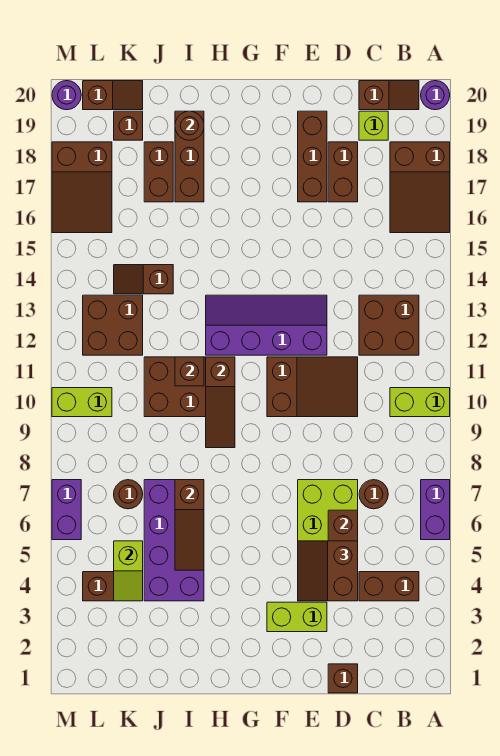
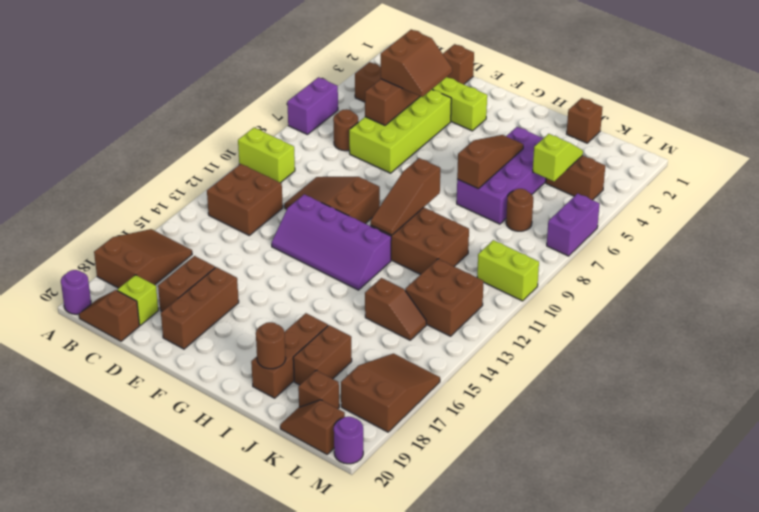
brown slope H9:H11 level 2 top 11 -> brown slope H9:H11 level 2 top 9
brown brick I11 level 2 -> brown brick J1 level 1

